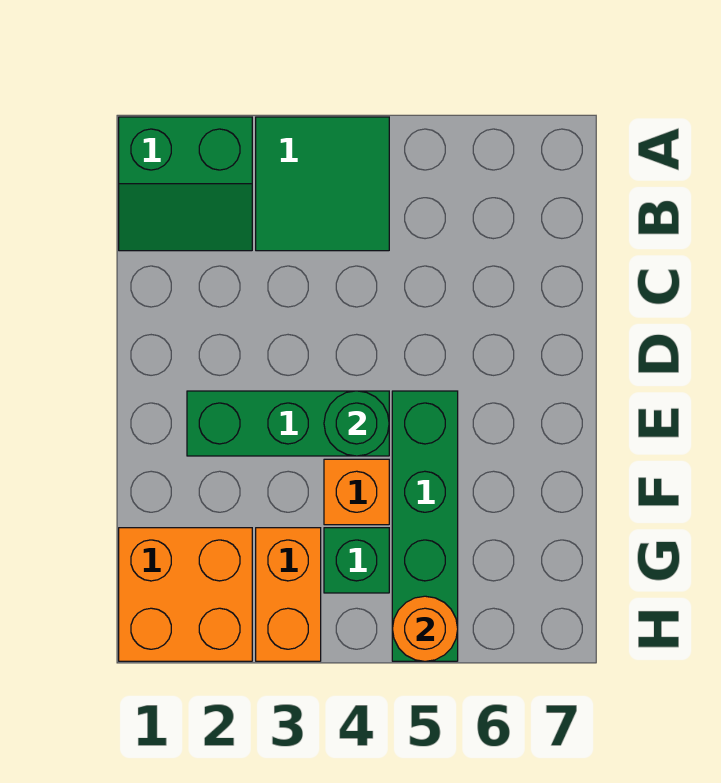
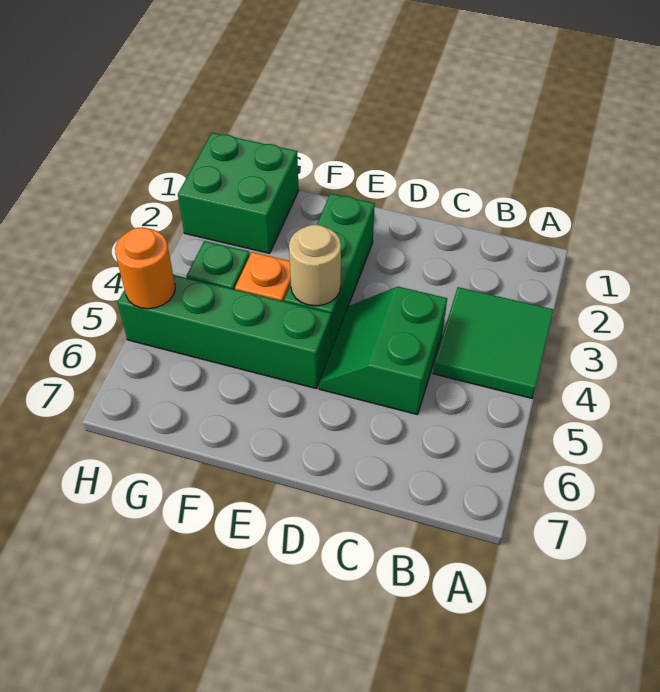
green slope A1:B2 level 1 top A -> green slope C4:D5 level 1 top C
green round brick E4 level 2 -> tan round brick E4 level 2
orange brick G1:H2 level 1 -> green brick G1:H2 level 1
orange brick G3:H3 level 1 -> none

